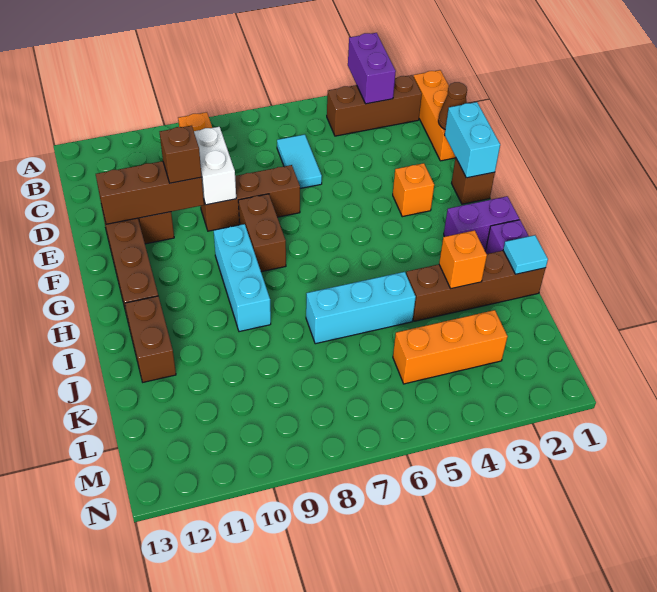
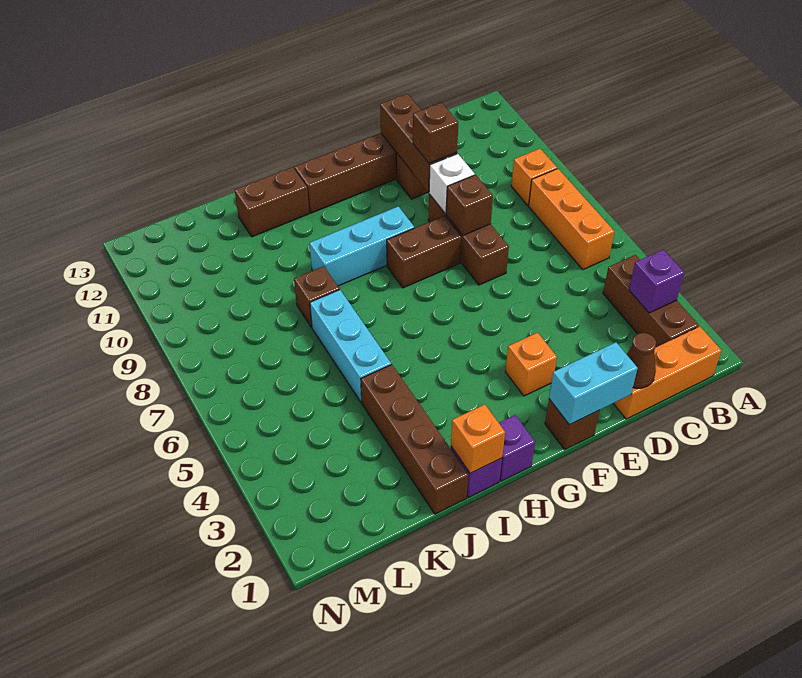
purple brick A3:B3 level 2 -> purple brick B3 level 2
cyan tile C6:D6 level 1 -> none
white brick D9:E9 level 2 -> white brick E9 level 2
none -> brown brick E8 level 2
purple brick H1:H2 level 1 -> purple brick H1 level 1
cyan tile J1 level 2 -> none
orange brick J3 level 2 -> orange brick I1 level 2
none -> brown brick J8 level 1
orange brick L3:L5 level 1 -> orange brick B6:B8 level 1

